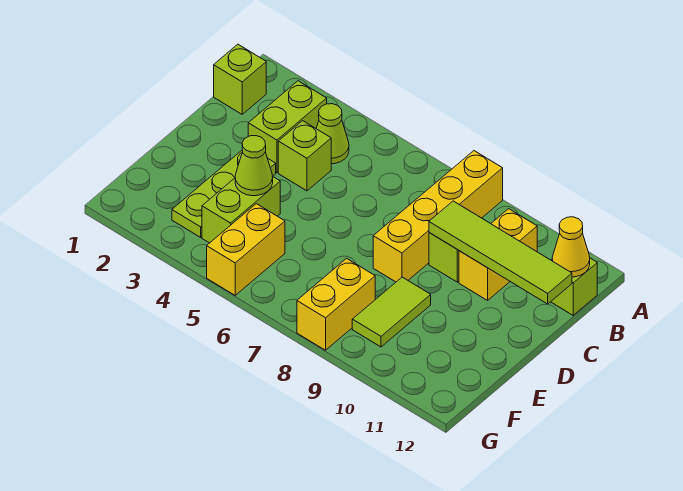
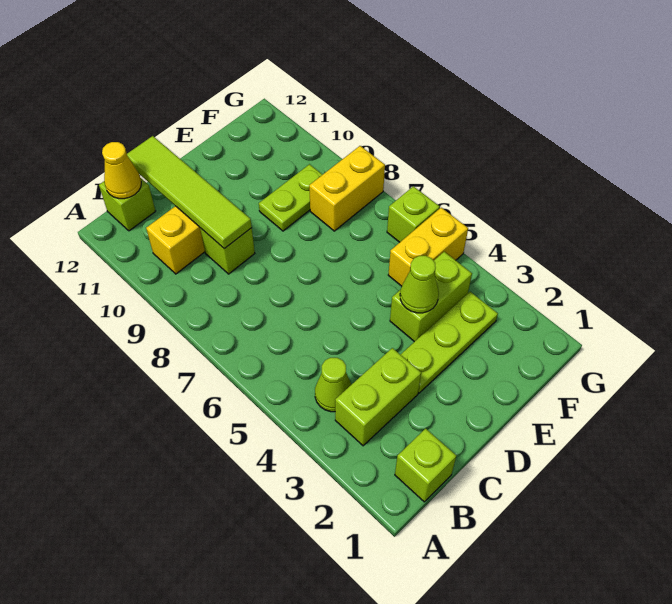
yellow brick A8:D8 level 1 -> none
lime brick C4 level 1 -> lime brick G6 level 1
lime tile E9:F9 level 1 -> lime plate E9:F9 level 1

